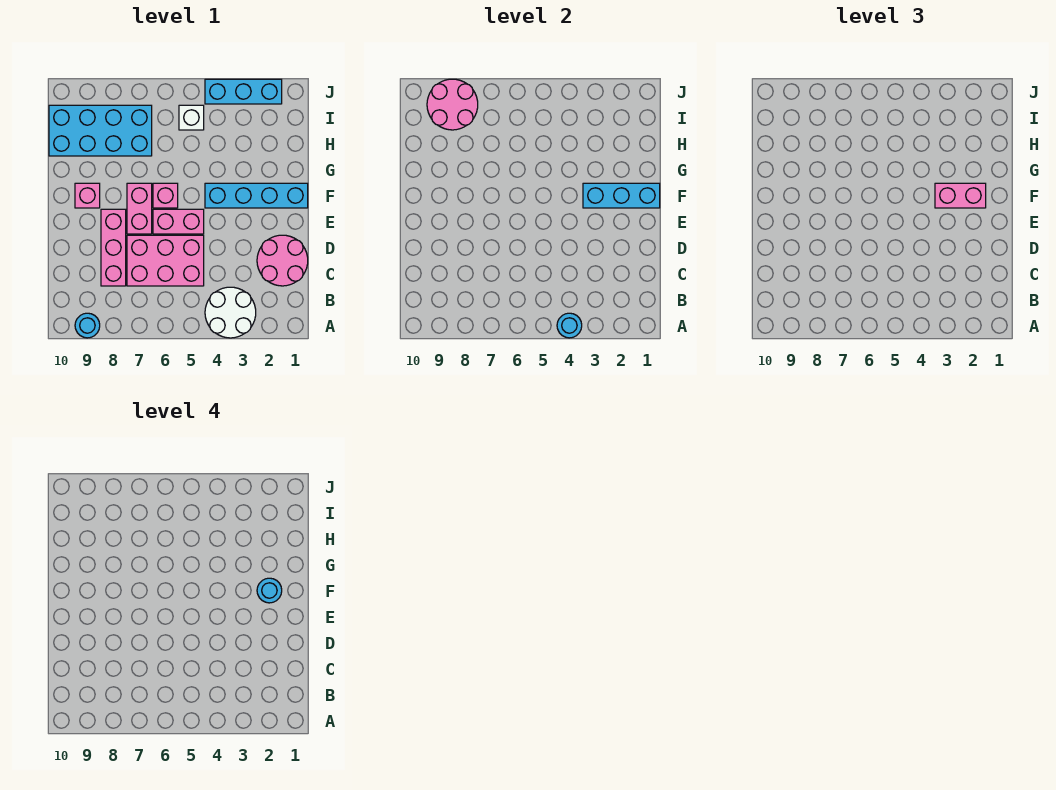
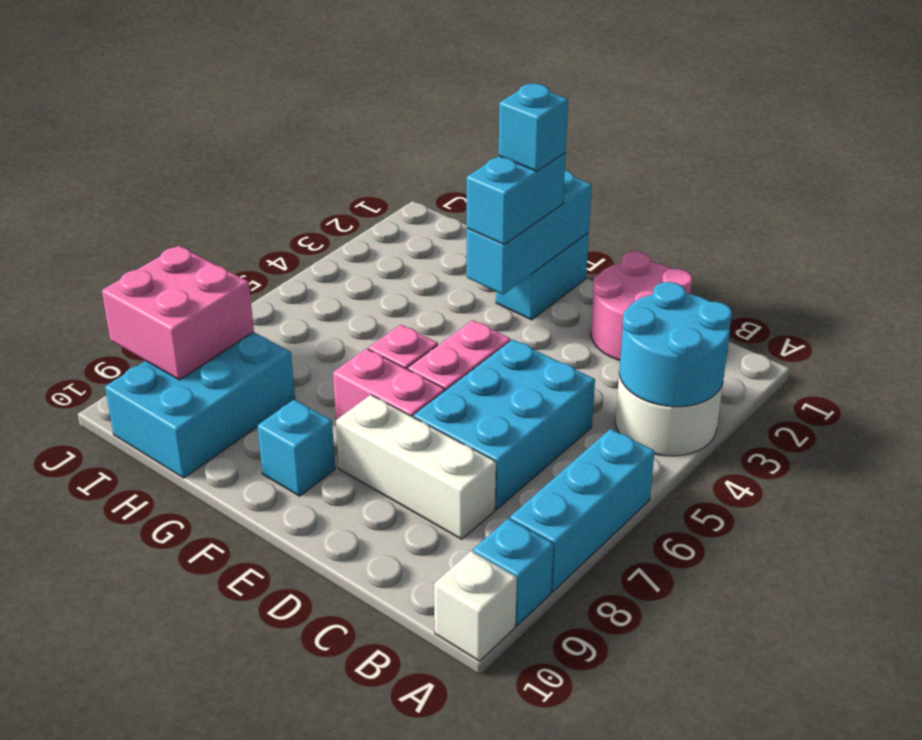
cyan round brick A4 level 2 -> cyan round brick A3:B4 level 2
cyan round brick A9 level 1 -> cyan brick A9 level 1
pink brick C5:D7 level 1 -> cyan brick C5:D7 level 1
pink brick C8:E8 level 1 -> white brick C8:E8 level 1
cyan brick F1:F4 level 1 -> cyan brick F1:F2 level 1
pink brick F2:F3 level 3 -> cyan brick F2:F3 level 3
cyan round brick F2 level 4 -> cyan brick F2 level 4
pink brick F9 level 1 -> cyan brick F9 level 1
cyan brick H7:I10 level 1 -> cyan brick H8:I10 level 1
white brick I5 level 1 -> white brick A10 level 1
pink round brick I8:J9 level 2 -> pink brick I8:J9 level 2
cyan brick J2:J4 level 1 -> cyan brick A6:A8 level 1

